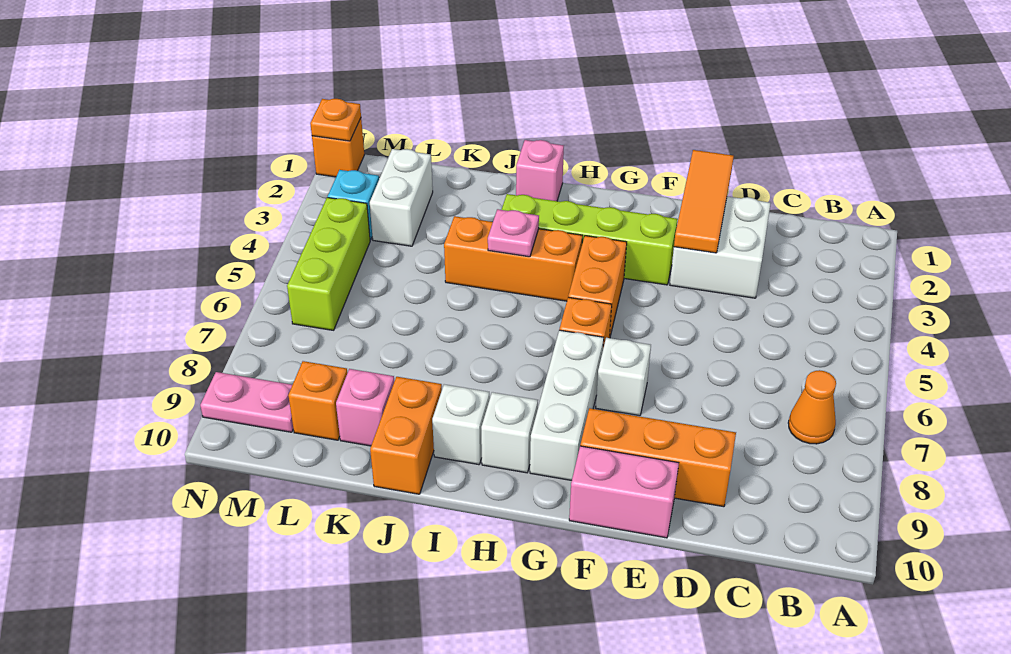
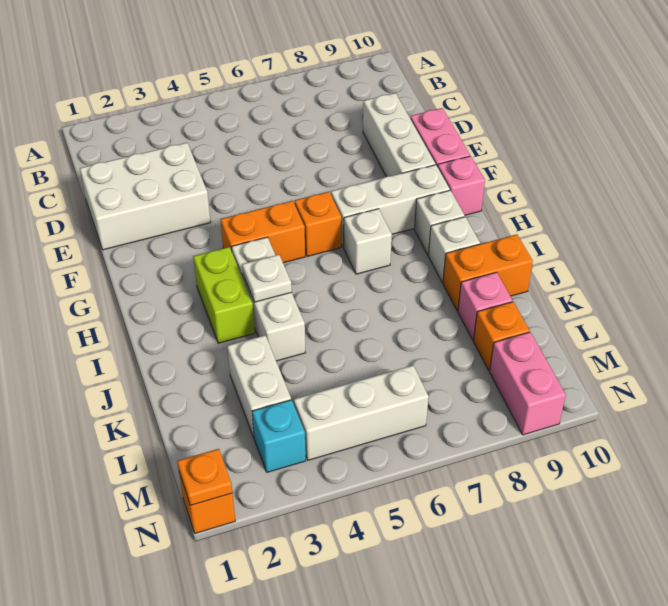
orange cone B7 level 1 -> none
white brick D2:E3 level 1 -> white brick D1:E3 level 1
orange brick D9:F9 level 1 -> white brick D9:F9 level 1
orange tile E1:E3 level 2 -> none
lime brick F3:I3 level 1 -> lime brick H3:I3 level 1
white brick F7 level 1 -> white brick H7 level 1
orange brick H4:J4 level 1 -> white brick H4:J4 level 1
pink brick I1 level 1 -> pink brick G10 level 1
pink plate I4 level 2 -> white plate I4 level 2
white brick L2:L3 level 1 -> white brick K3:L3 level 1
lime brick M4:M6 level 1 -> white brick M4:M6 level 1
pink plate M9:N9 level 1 -> pink brick M9:N9 level 1

